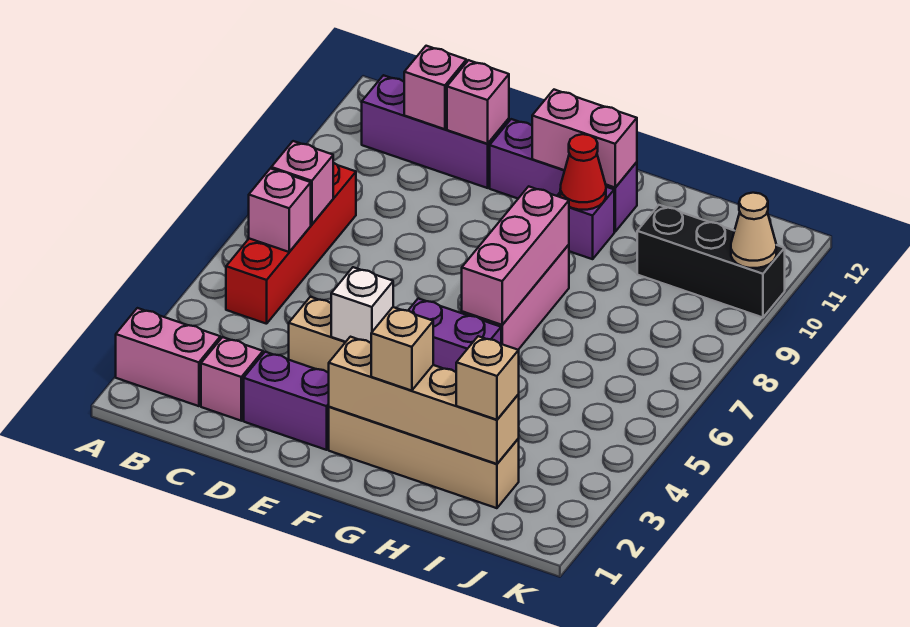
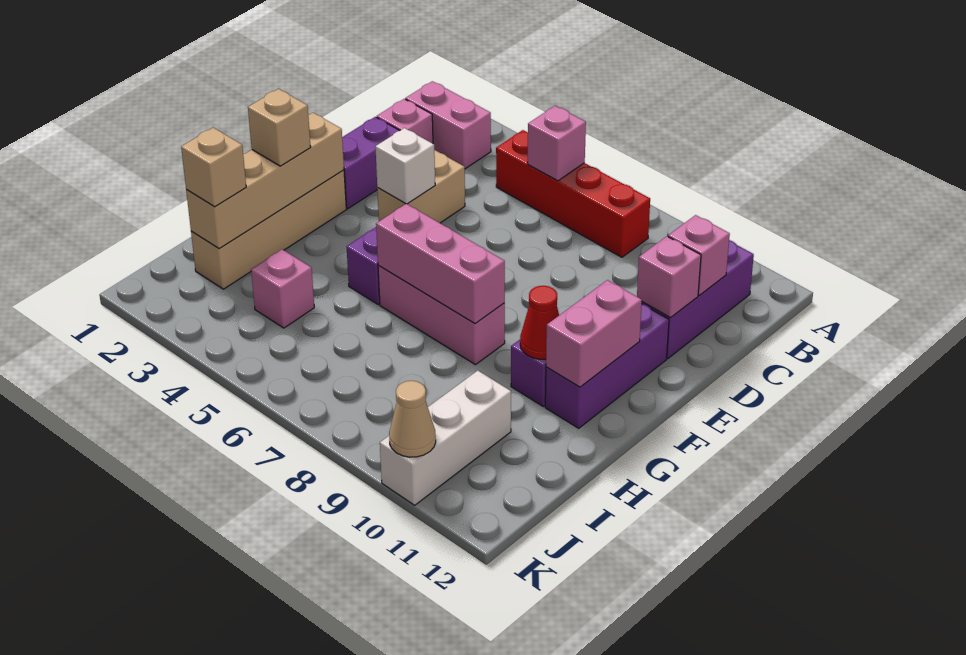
pink brick A2:B2 level 1 -> pink brick B2:B3 level 1
pink brick B7 level 2 -> pink brick I4 level 1
black brick I10:K10 level 1 -> white brick I10:K10 level 1

